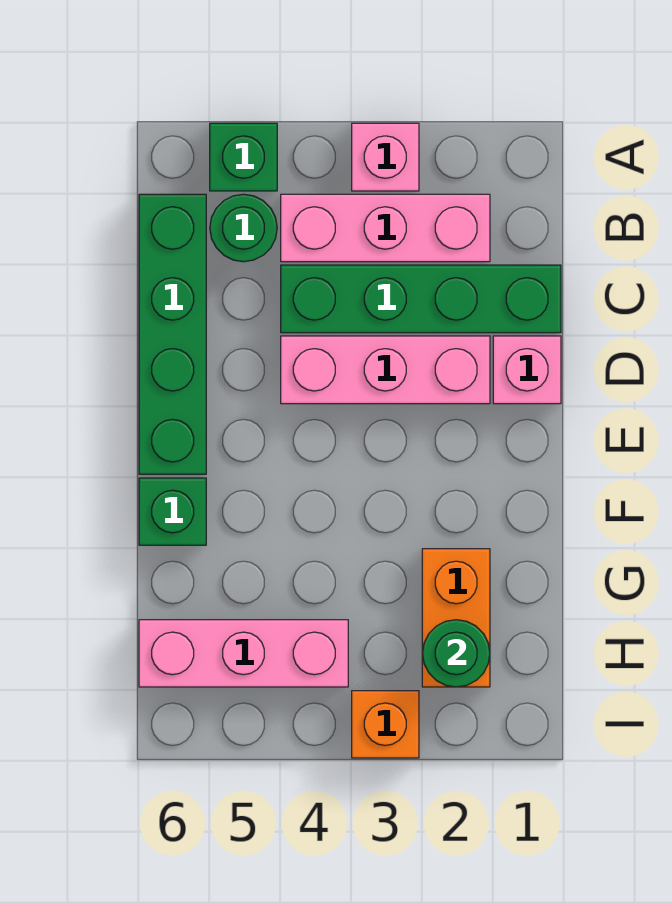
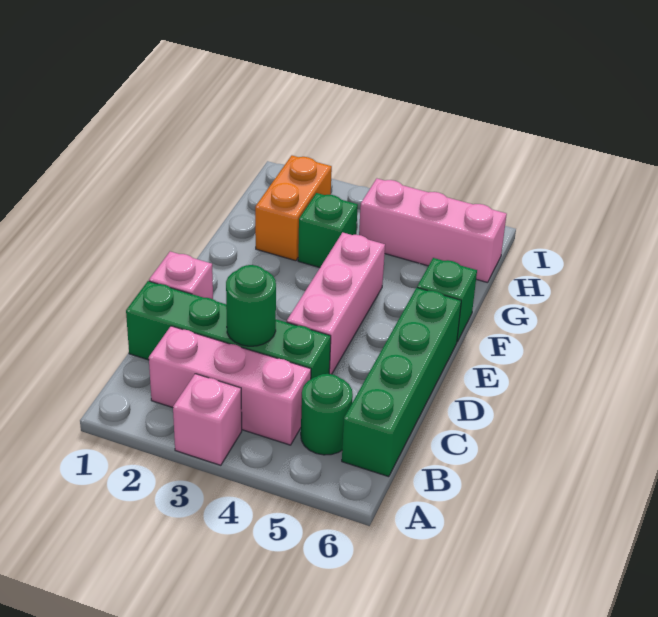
green brick A5 level 1 -> green brick G3 level 1
pink brick D2:D4 level 1 -> pink brick D4:F4 level 1
green round brick H2 level 2 -> green round brick C3 level 2
orange brick I3 level 1 -> none

